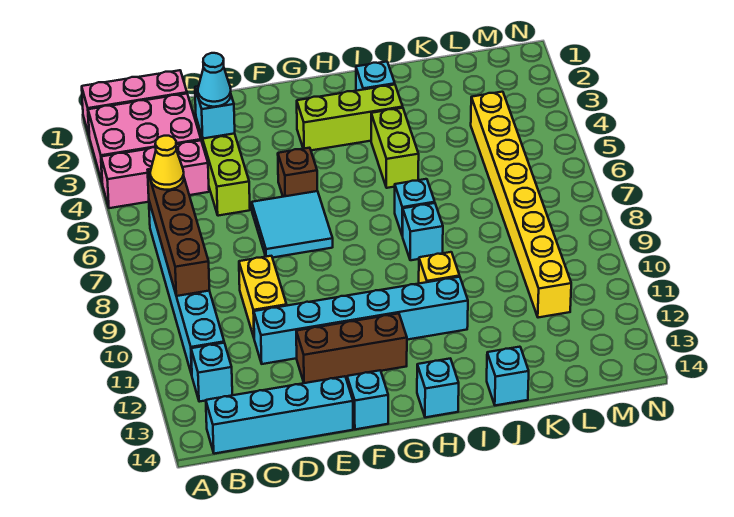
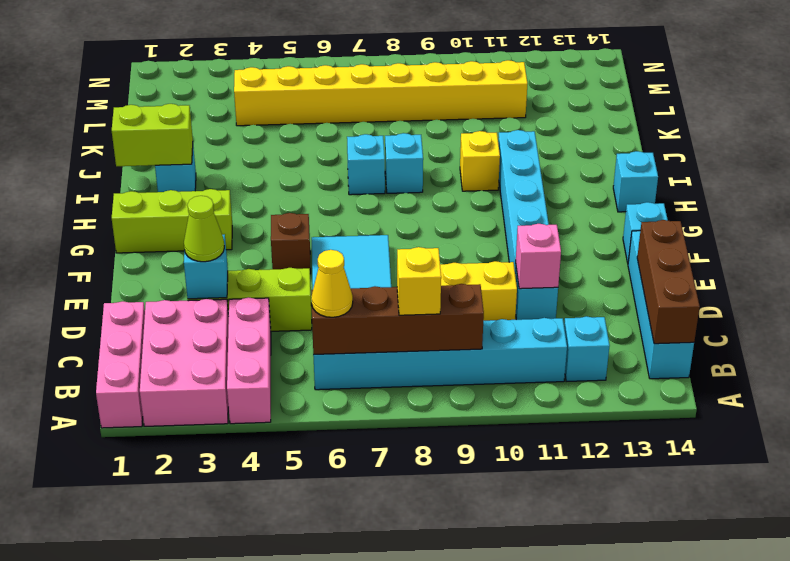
none -> yellow brick B8 level 3
cyan cone D3 level 3 -> lime cone D3 level 3
none -> pink brick D11 level 2
brown brick E12:G12 level 1 -> brown brick B14:D14 level 2
lime brick G3:I3 level 1 -> lime brick G1:G3 level 1
lime brick I4:I5 level 1 -> lime brick I1:I2 level 2
cyan brick J14 level 1 -> none

